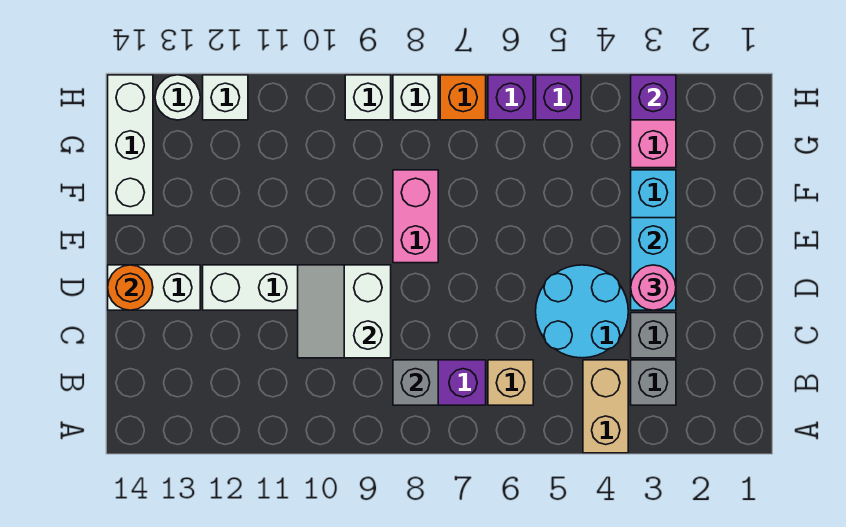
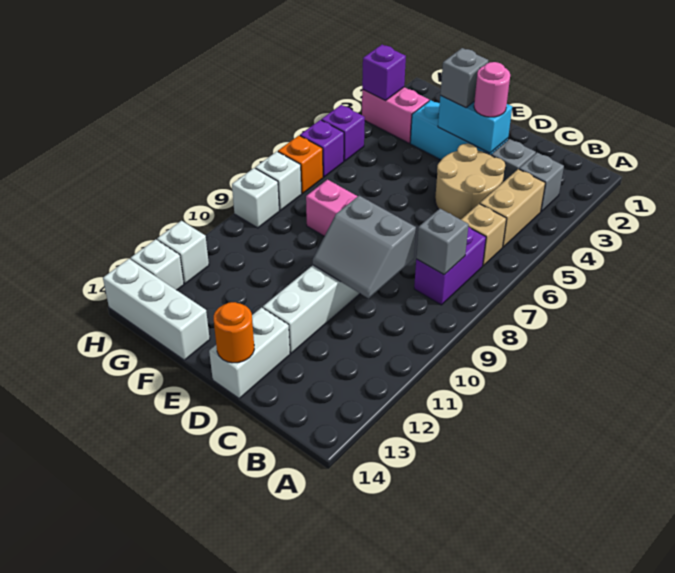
tan brick A4:B4 level 1 -> tan brick B4:B5 level 1
cyan round brick C4:D5 level 1 -> tan round brick C4:D5 level 1
white slope C9:D10 level 2 top 9 -> grey slope C9:D10 level 2 top 9
none -> grey brick E3 level 3
white round brick H13 level 1 -> white brick H13 level 1

